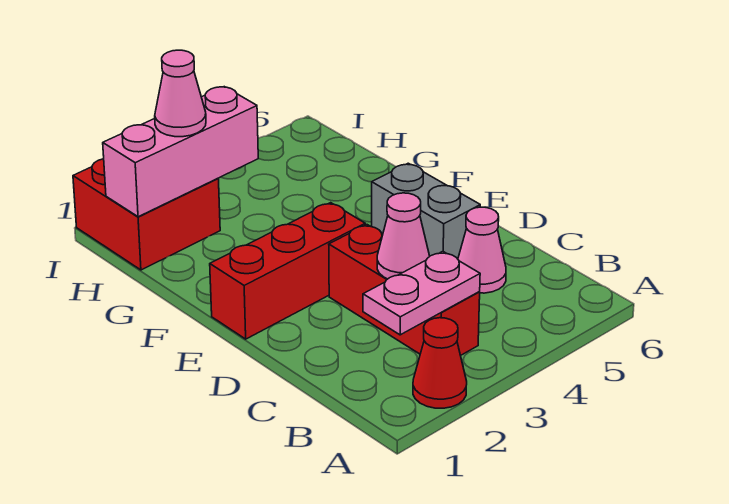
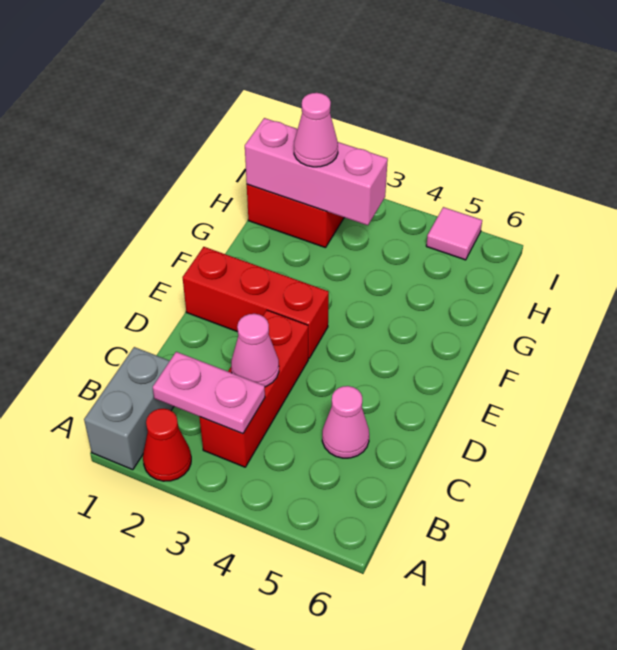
grey brick D5:E5 level 1 -> grey brick A1:B1 level 1
none -> pink tile I5 level 1

